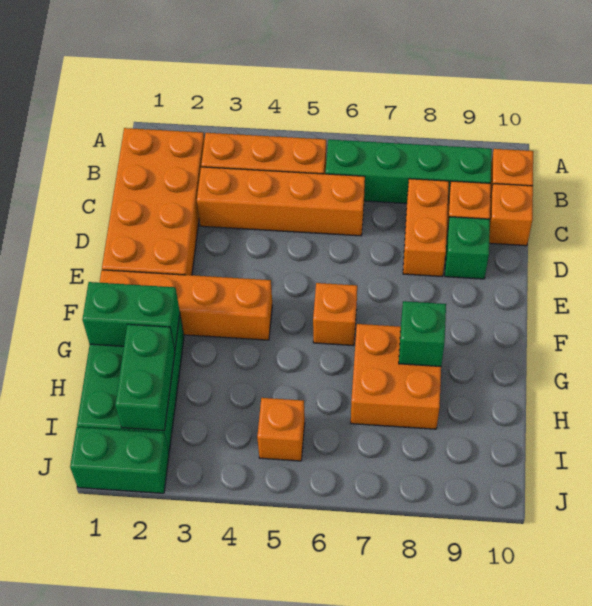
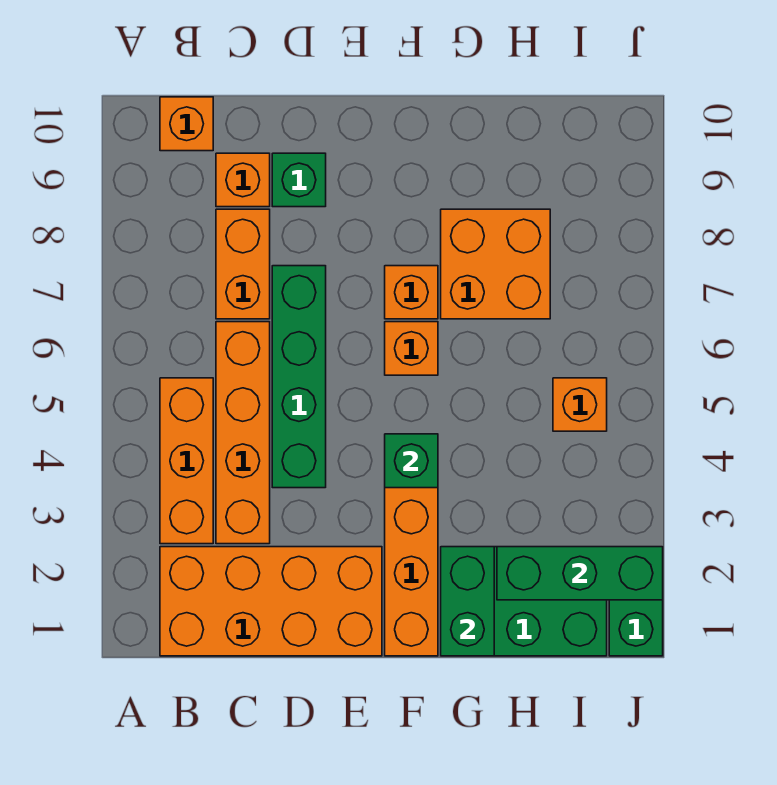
green brick B6:B9 level 1 -> green brick D4:D7 level 1
orange brick C8:D8 level 1 -> orange brick C7:C8 level 1
orange brick C10 level 1 -> orange brick F7 level 1
green brick G8 level 2 -> green brick F4 level 2
green brick H2:I2 level 2 -> green brick H2:J2 level 2

